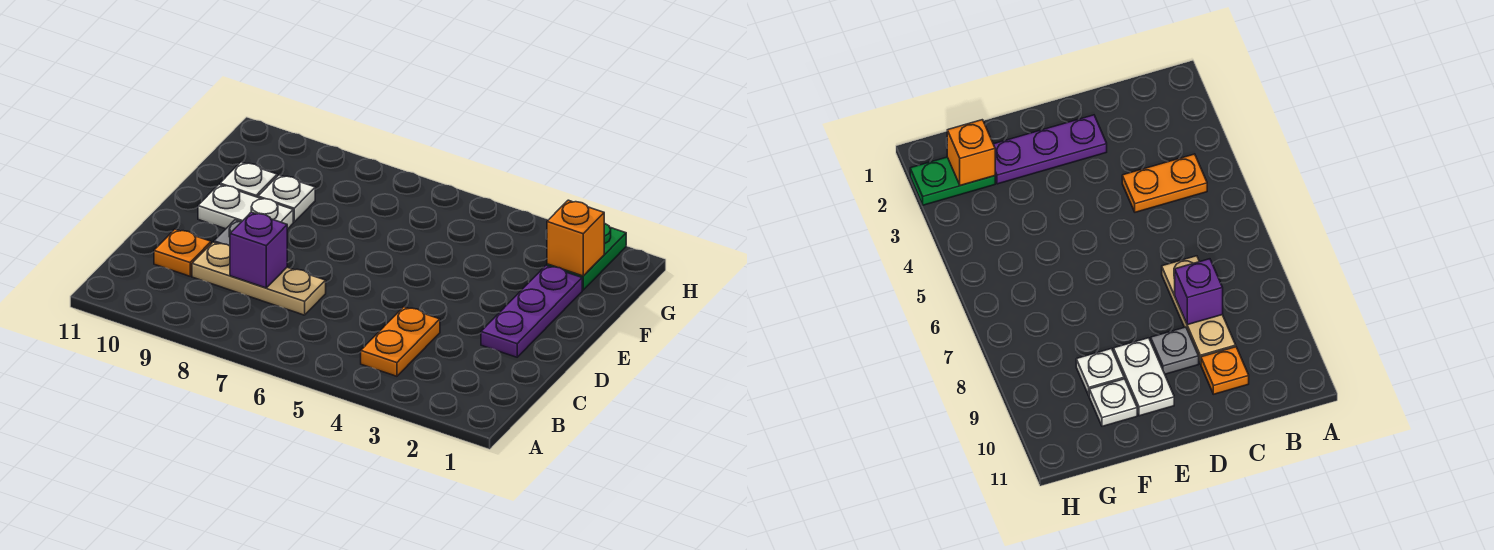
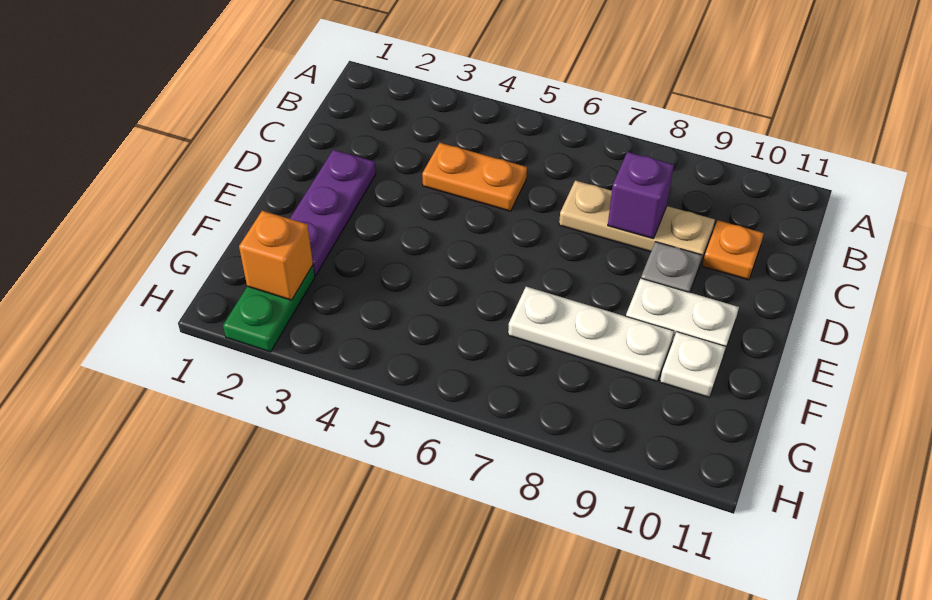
orange plate B4:C4 level 1 -> orange plate C4:C5 level 1
white plate F9 level 1 -> white plate F7:F9 level 1

